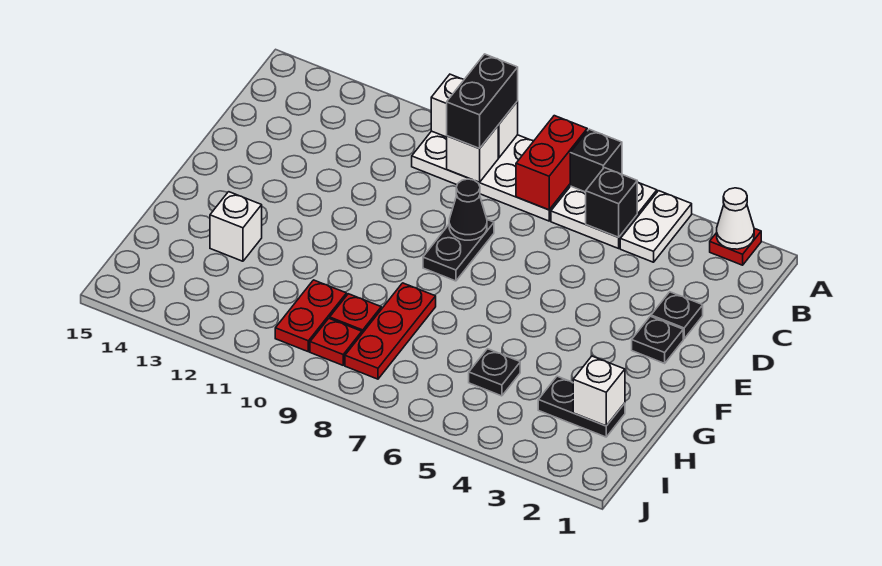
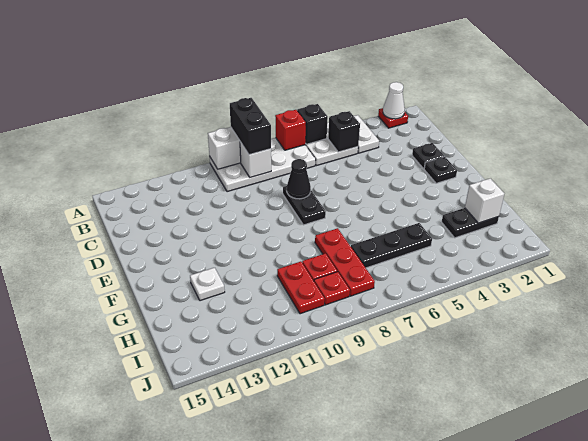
red brick A7:B7 level 2 -> red brick A7 level 2
white brick G13 level 1 -> white plate G13 level 1
black plate H5 level 1 -> black plate H5:H7 level 1

